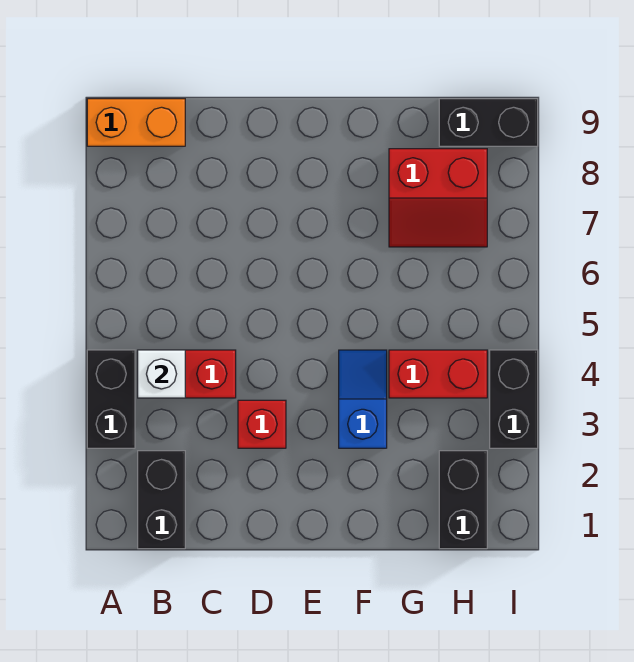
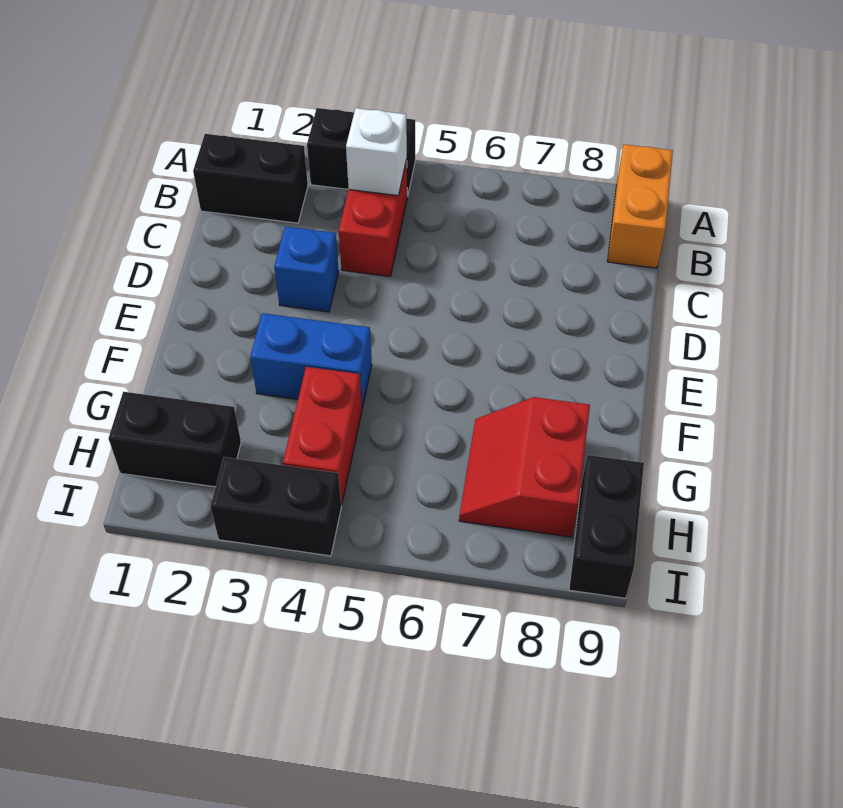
red brick D3 level 1 -> blue brick D3 level 1
blue slope F3:F4 level 1 top 3 -> blue brick F3:F4 level 1

